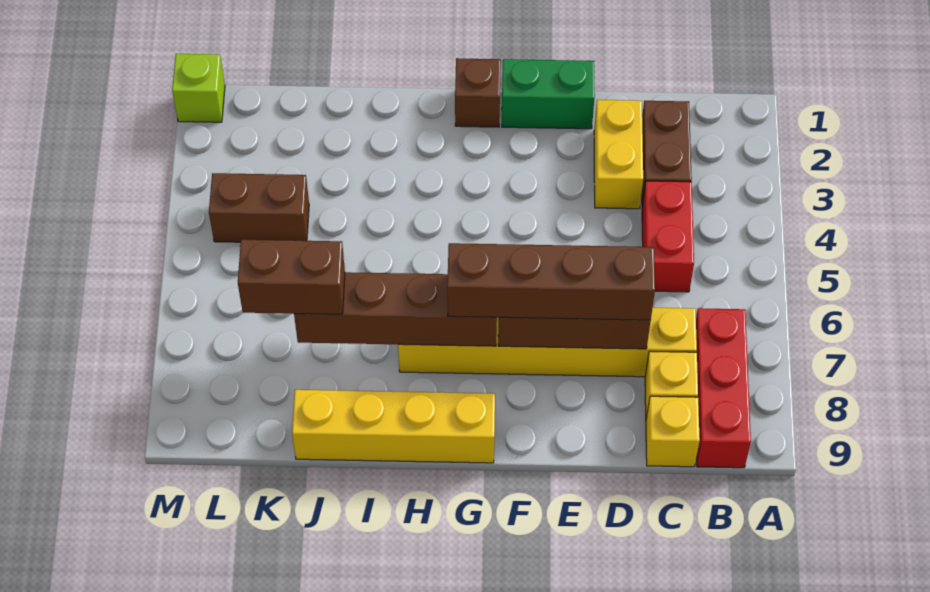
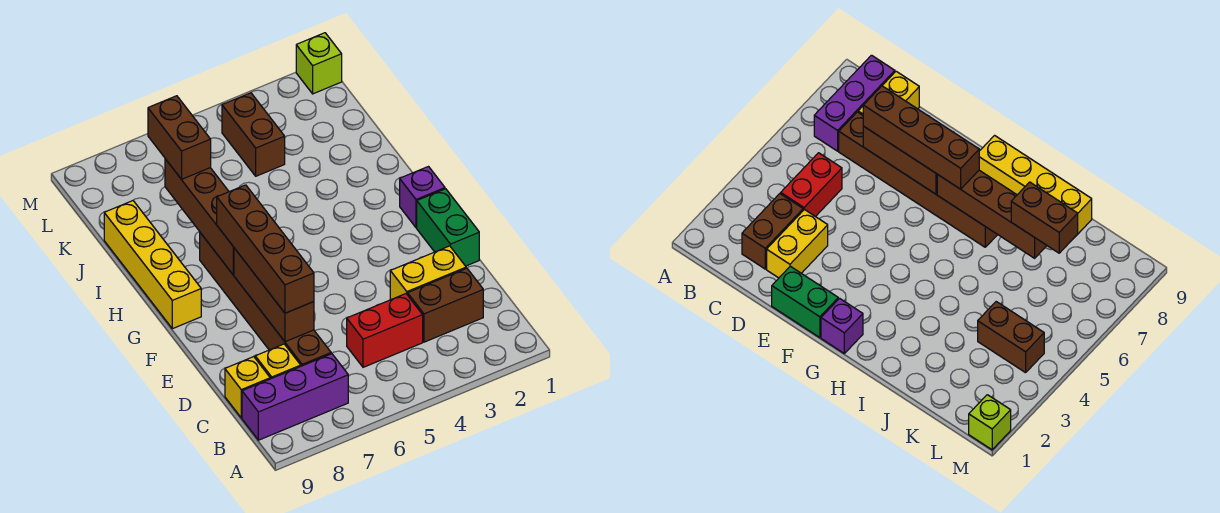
red brick B7:B9 level 1 -> purple brick B7:B9 level 1
yellow brick C7:H7 level 1 -> brown brick C7:H7 level 1
brown brick G1 level 1 -> purple brick G1 level 1

